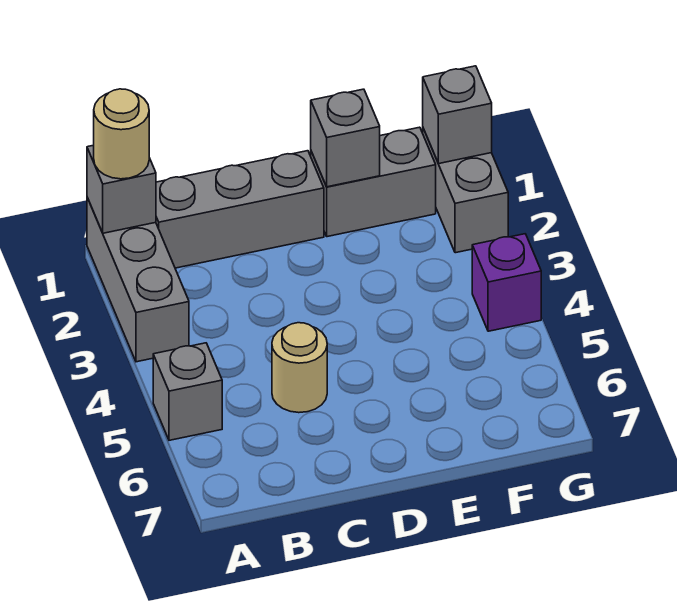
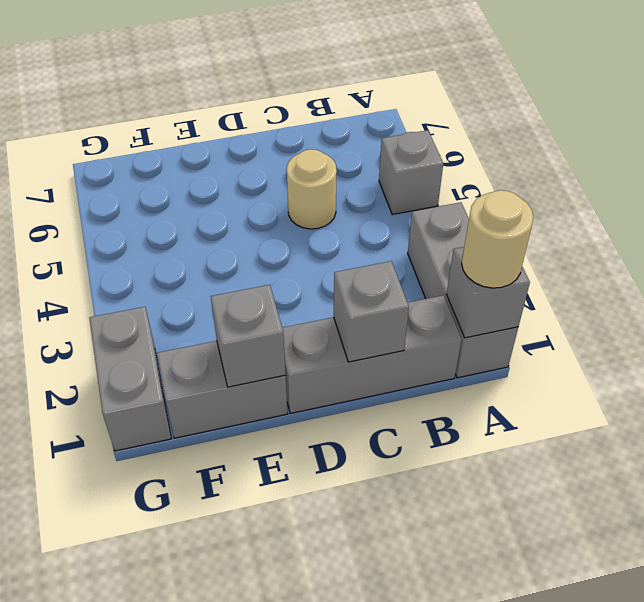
grey brick G1 level 2 -> grey brick C1 level 2
purple brick G4 level 1 -> none

